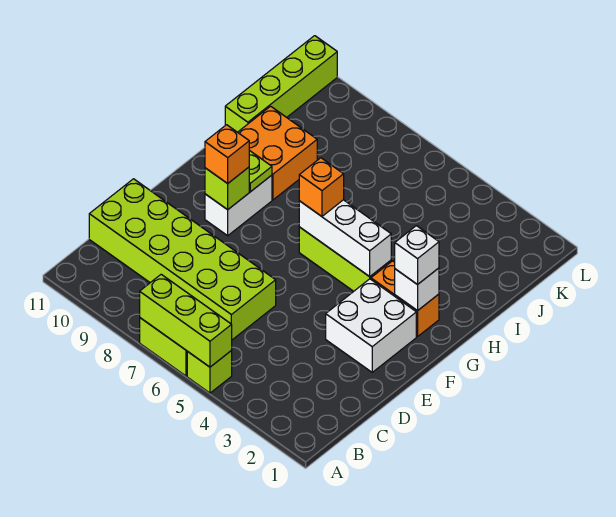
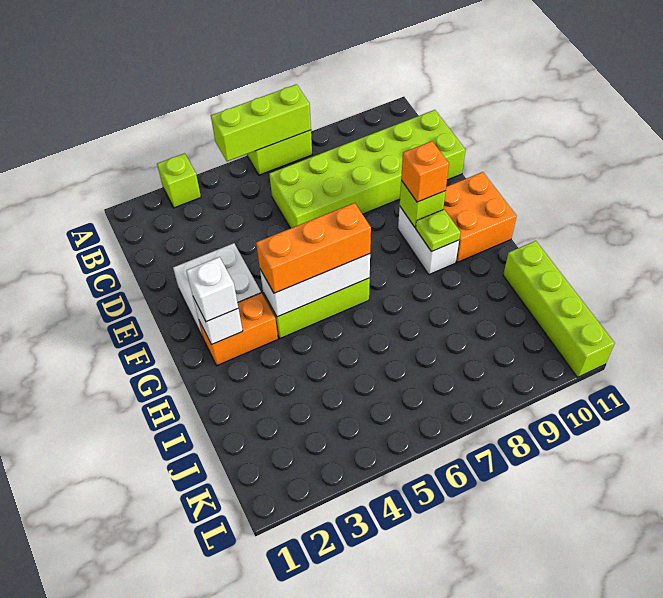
lime brick A5 level 1 -> lime brick A3 level 1
orange brick G6 level 3 -> orange brick G4:G6 level 3
orange brick H9:I10 level 1 -> orange brick F10:G11 level 1

